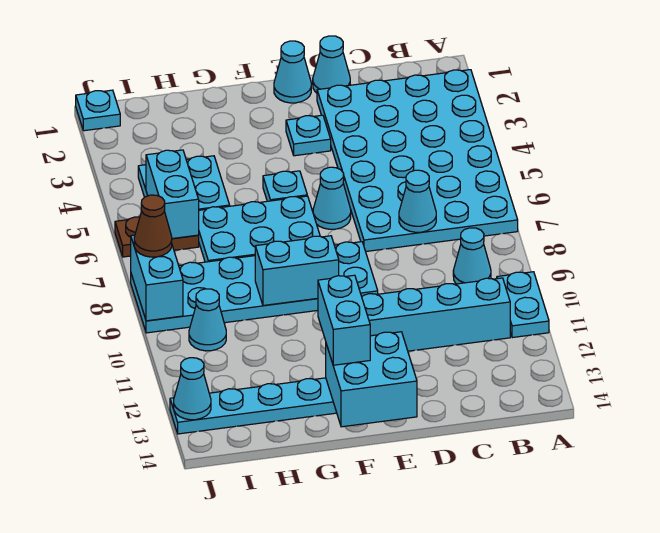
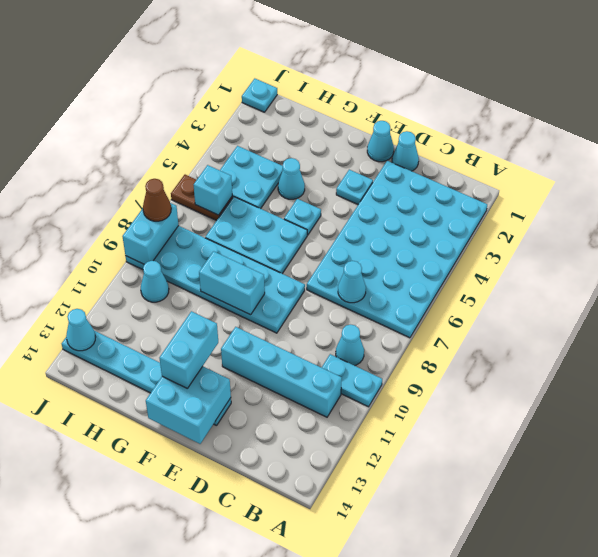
cyan plate A10:A11 level 1 -> cyan plate A10:B10 level 1
cyan cone E6 level 1 -> cyan cone G4 level 1
cyan brick I5:I6 level 2 -> cyan brick I6 level 2

